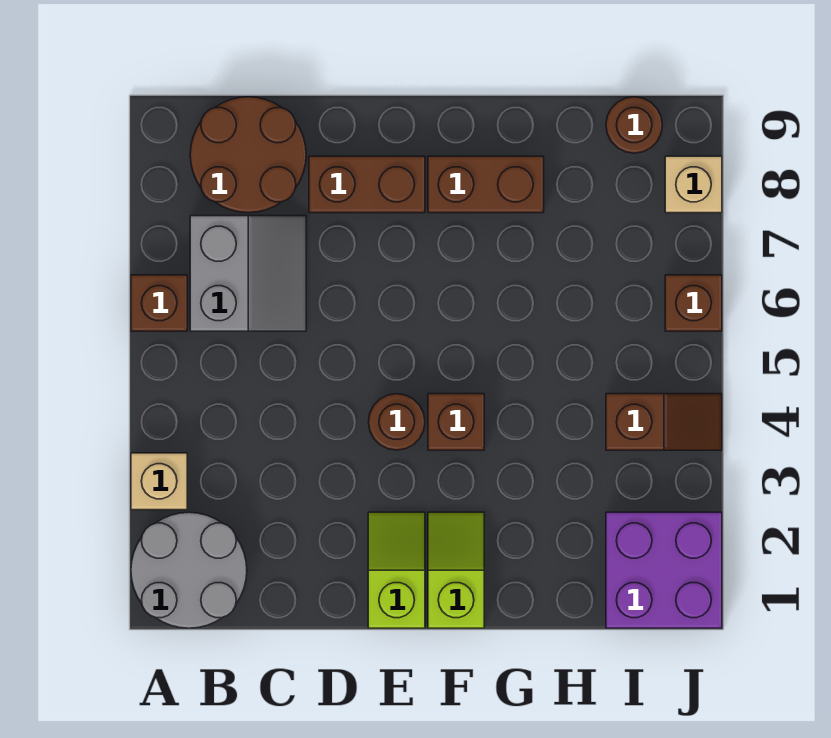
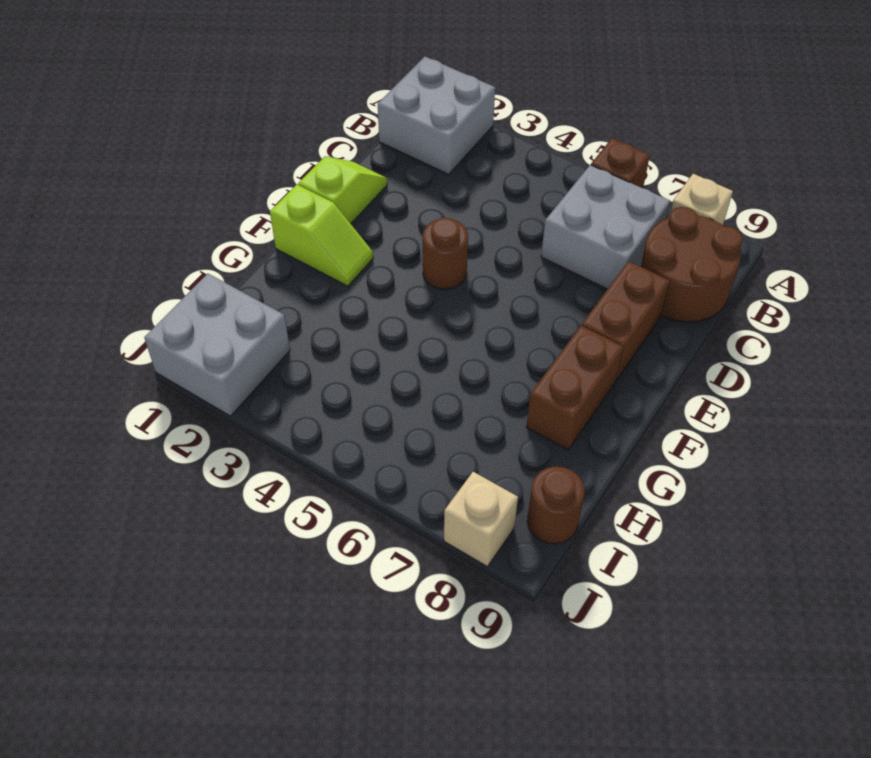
grey round brick A1:B2 level 1 -> grey brick A1:B2 level 1
tan brick A3 level 1 -> tan brick A8 level 1
grey slope B6:C7 level 1 top B -> grey brick B6:C7 level 1
lime slope E1:E2 level 1 top 1 -> lime slope D1:E1 level 1 top E
brown brick F4 level 1 -> none
purple brick I1:J2 level 1 -> grey brick I1:J2 level 1
brown slope I4:J4 level 1 top I -> none
brown brick J6 level 1 -> none

